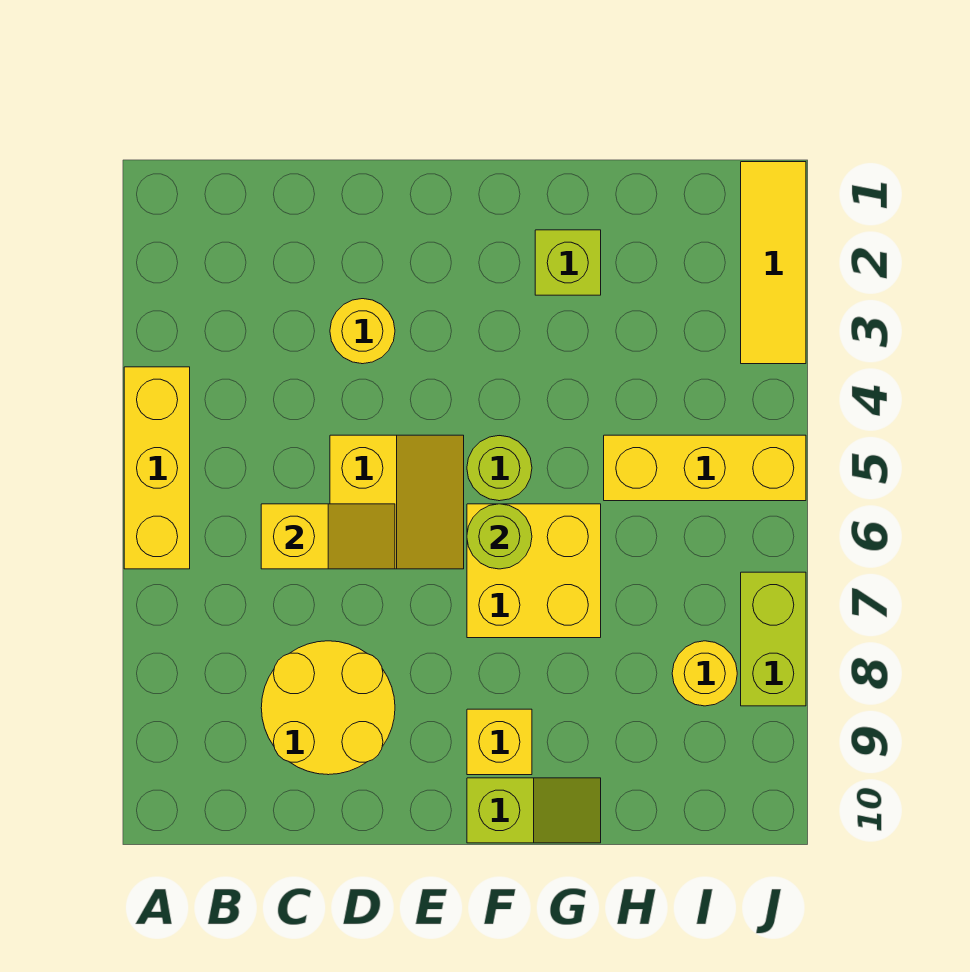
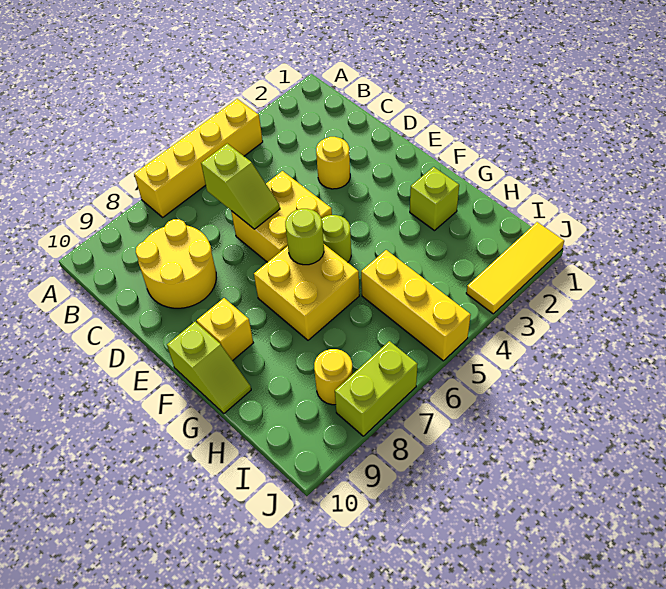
yellow brick A4:A6 level 1 -> yellow brick A4:A7 level 1
yellow slope C6:D6 level 2 top C -> lime slope C6:D6 level 2 top C
yellow slope D5:E6 level 1 top D -> yellow brick D5:E6 level 1

